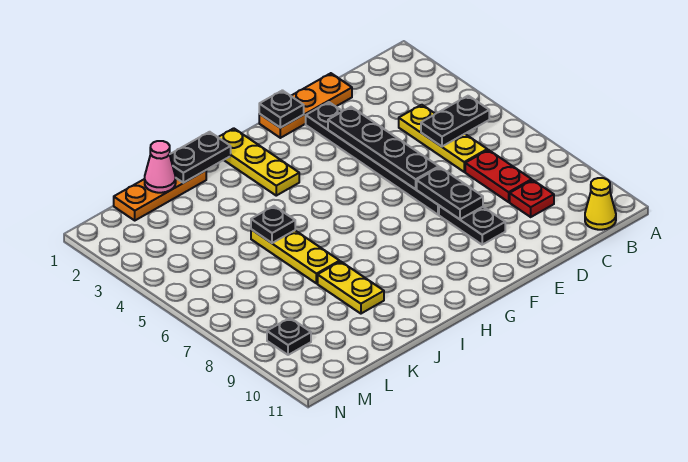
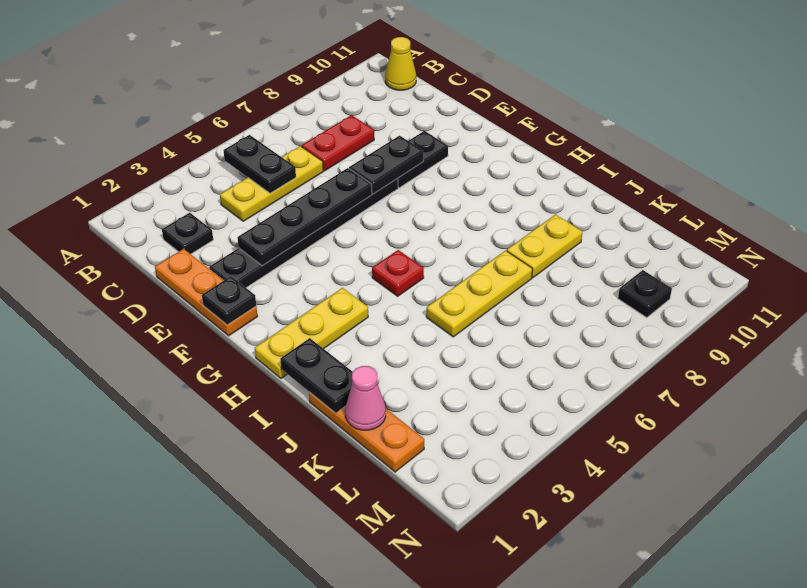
red plate C9 level 1 -> red plate H5 level 1
black plate J5 level 2 -> black plate C2 level 1

